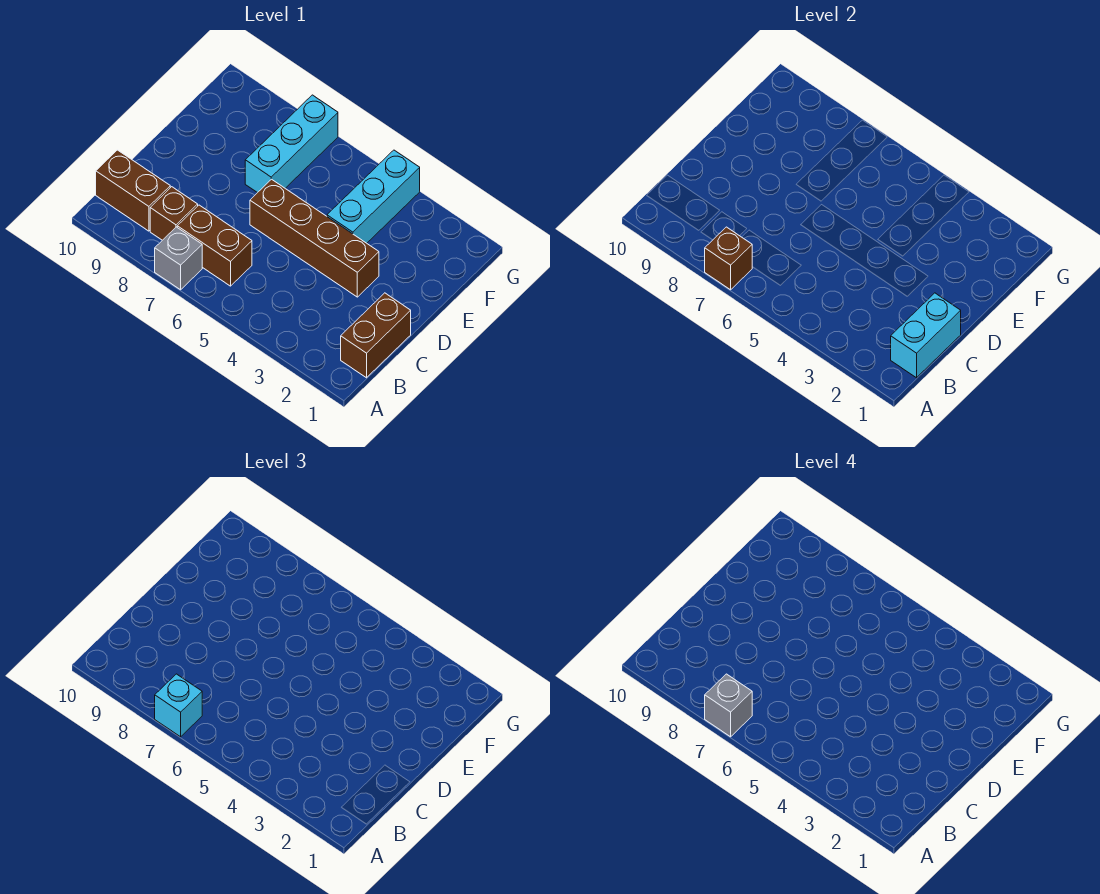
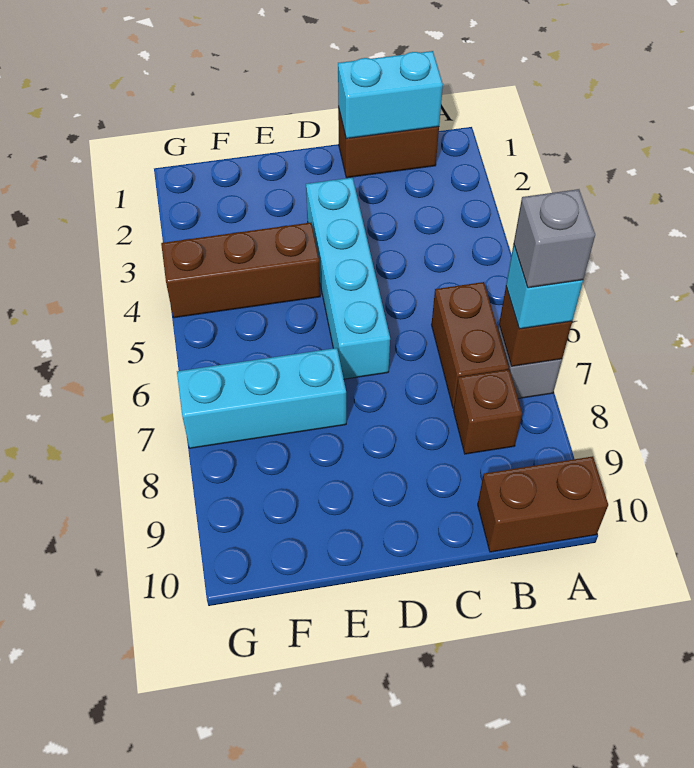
brown brick B9:B10 level 1 -> brown brick A10:B10 level 1
brown brick D3:D6 level 1 -> cyan brick D3:D6 level 1
cyan brick E4:G4 level 1 -> brown brick E4:G4 level 1

